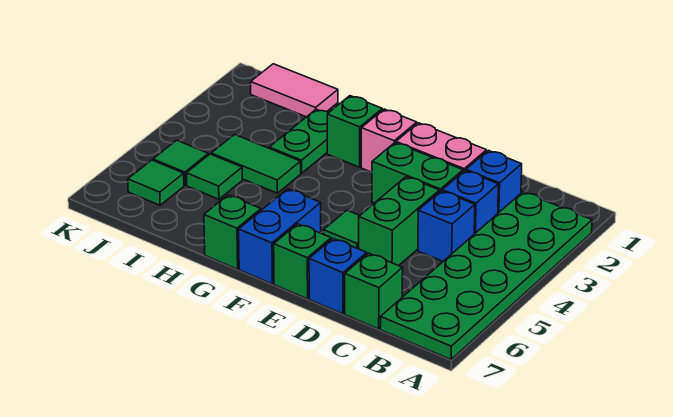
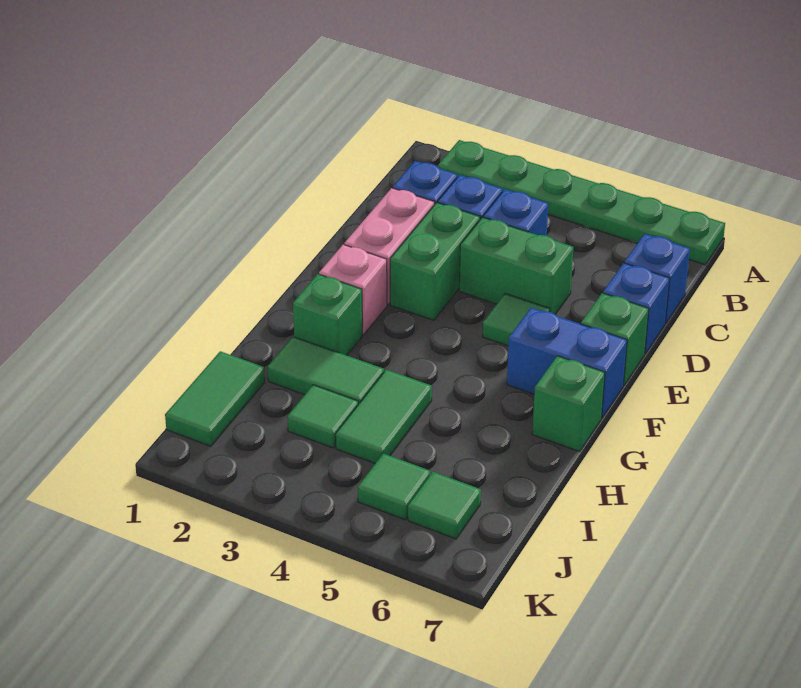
green plate A2:B7 level 1 -> green plate A2:A7 level 1
green brick C7 level 1 -> blue brick C7 level 1
green plate H2:H3 level 1 -> green tile H2:H3 level 1
pink tile I1:J1 level 1 -> green tile I1:J1 level 1
green tile I5 level 1 -> green tile I3 level 1

